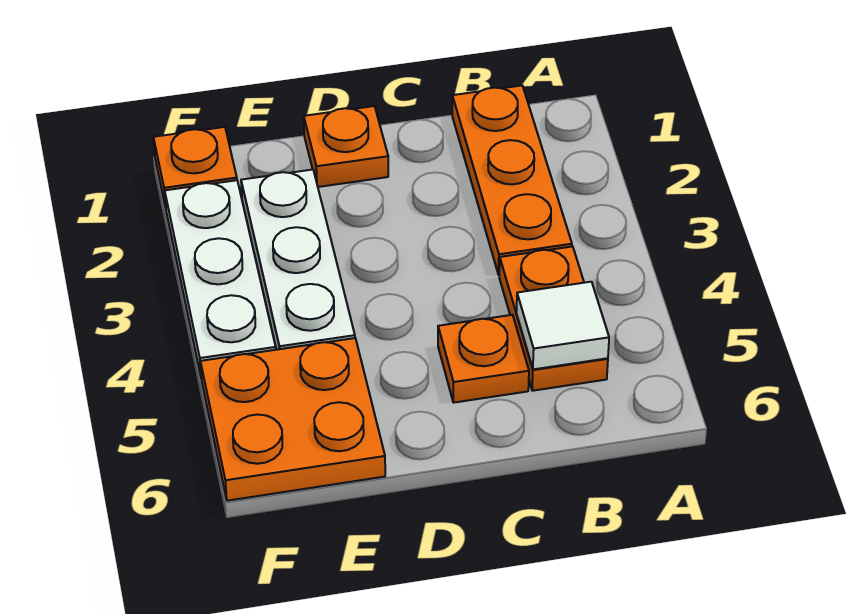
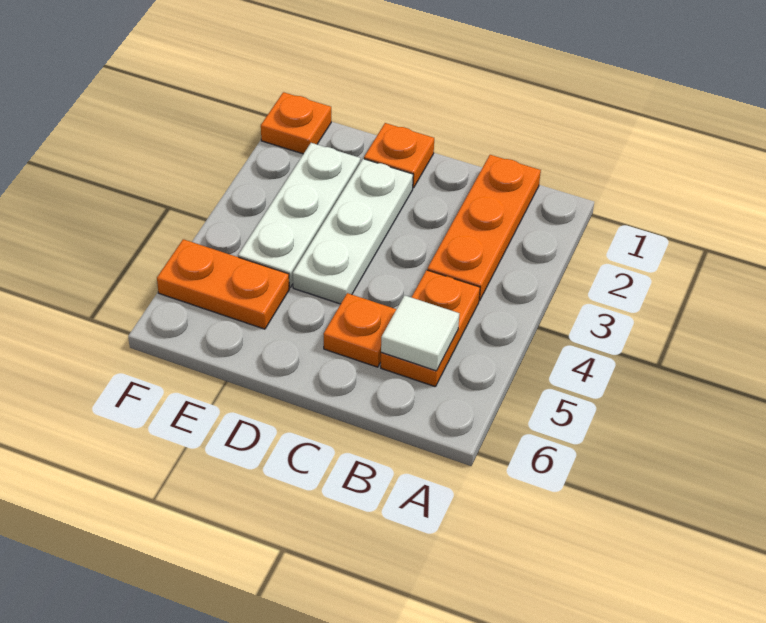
orange plate E5:F6 level 1 -> orange plate E5:F5 level 1
white plate F2:F4 level 1 -> white plate D2:D4 level 1

